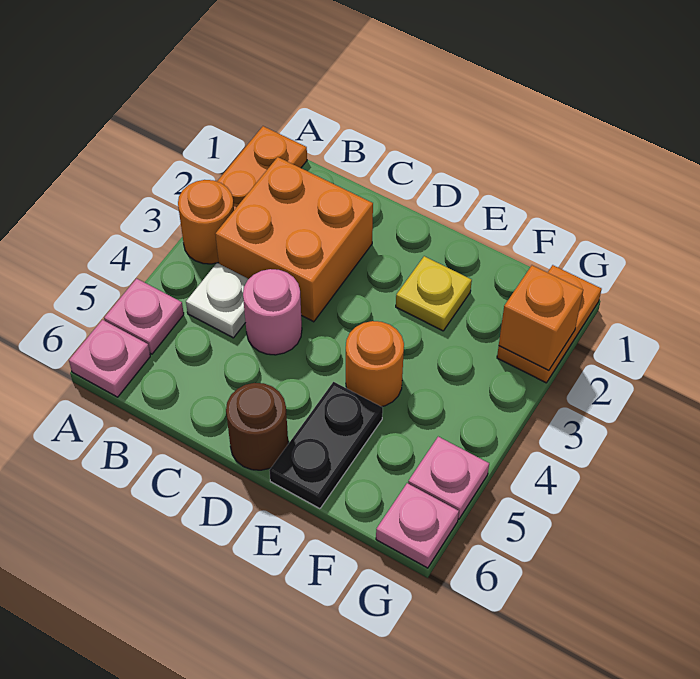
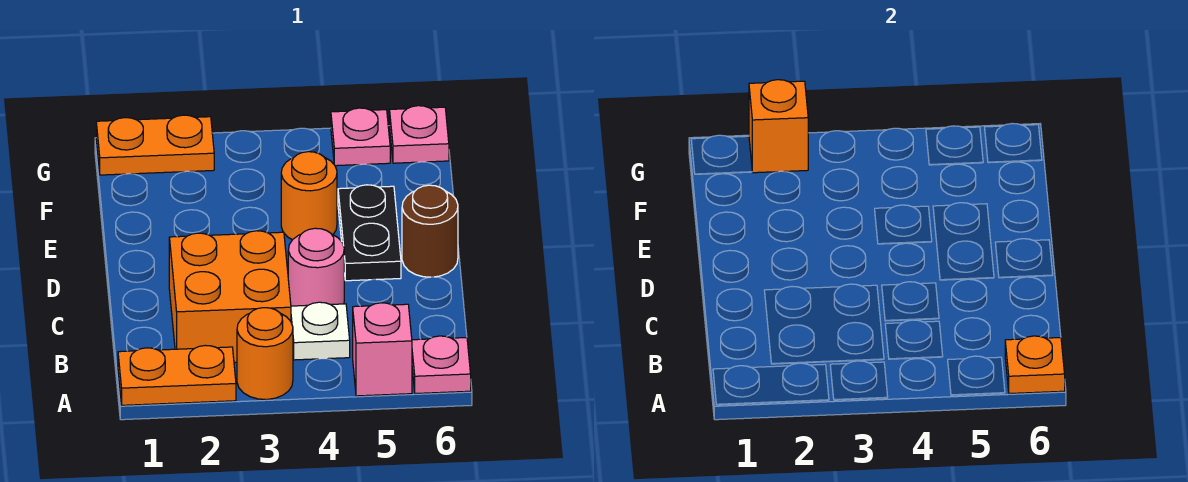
pink plate A5 level 1 -> pink brick A5 level 1
none -> orange plate A6 level 2
yellow plate E2 level 1 -> none
black plate E5:E6 level 1 -> black plate D5:E5 level 1

